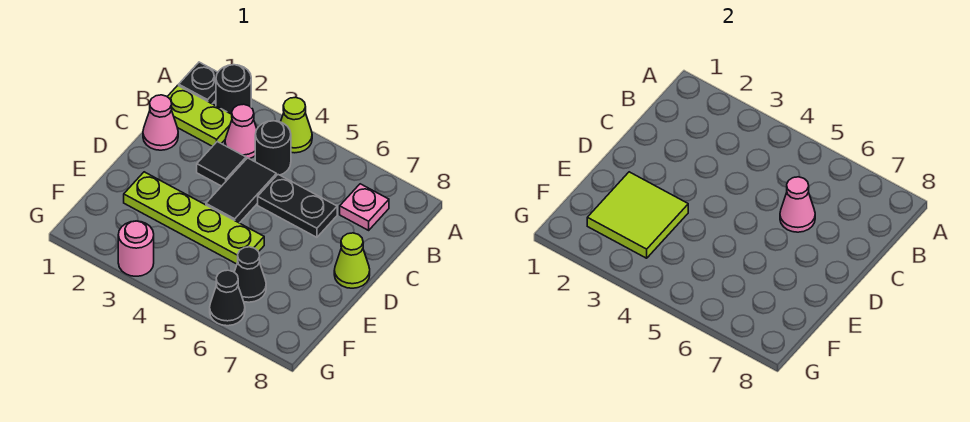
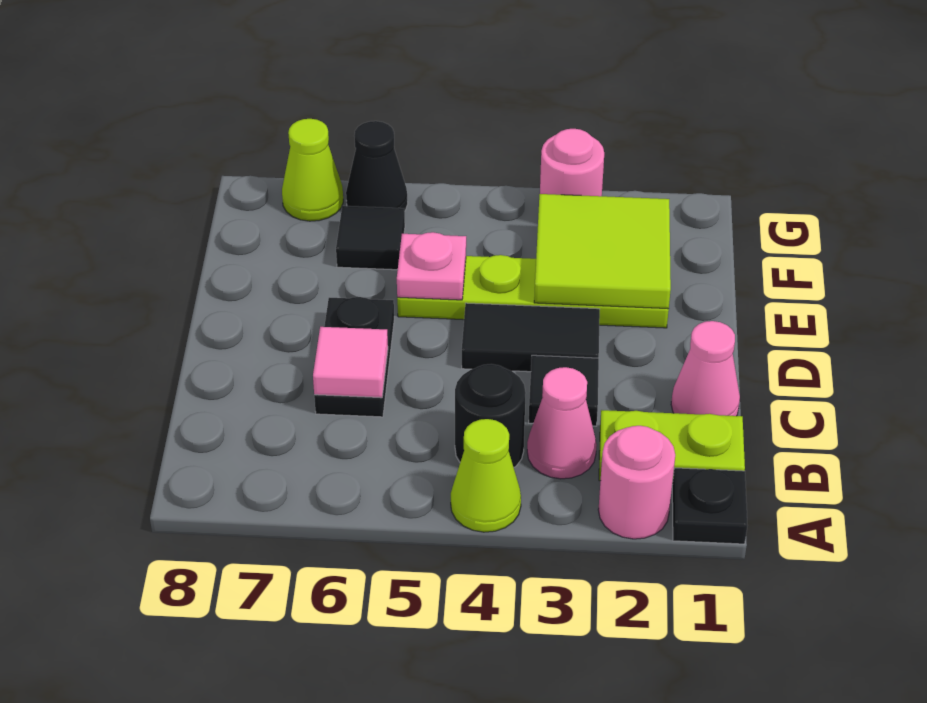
black round brick A2 level 1 -> pink round brick A2 level 1
pink plate B7 level 1 -> pink plate E5 level 2
black tile C4:D4 level 1 -> black tile D3:D4 level 1
black plate C5:C6 level 1 -> black plate C6:D6 level 1
pink cone C6 level 2 -> pink tile C6 level 2
lime cone D8 level 1 -> lime cone G7 level 1
black cone F6 level 1 -> black tile F6 level 1

